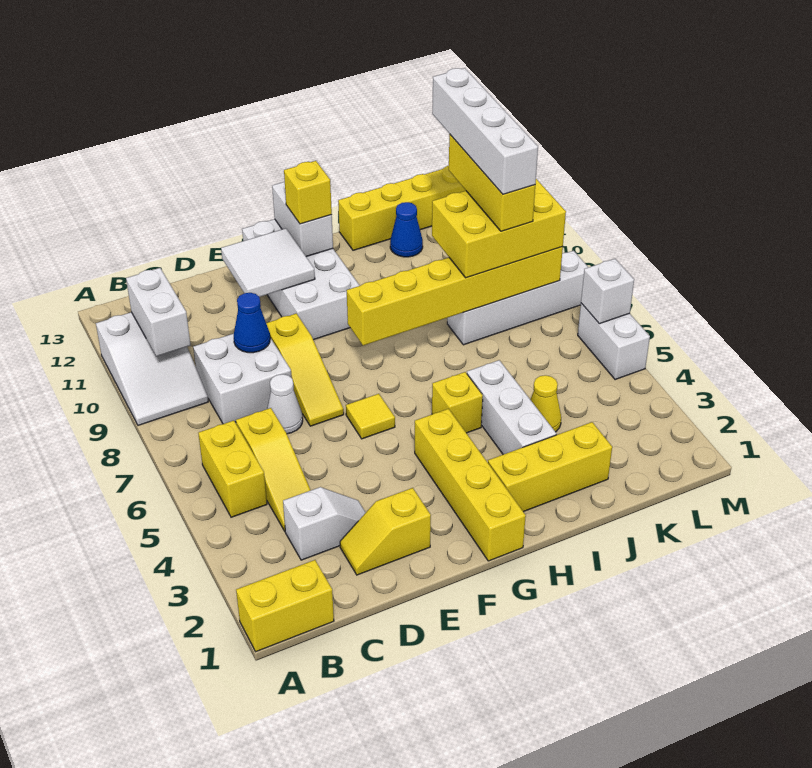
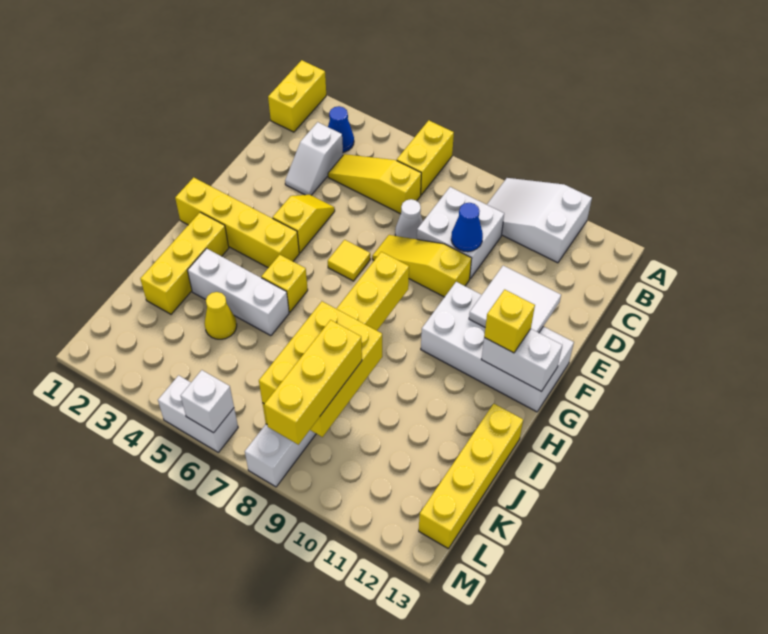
yellow brick B5:B6 level 1 -> yellow brick A6:B6 level 1
white brick B10:B11 level 2 -> none
yellow slope D2:E2 level 1 top E -> yellow slope E4:F4 level 1 top F
blue cone J12 level 1 -> blue cone B3 level 1
yellow brick K8:K10 level 4 -> yellow brick K9:M9 level 4
white brick K8:K11 level 5 -> none

